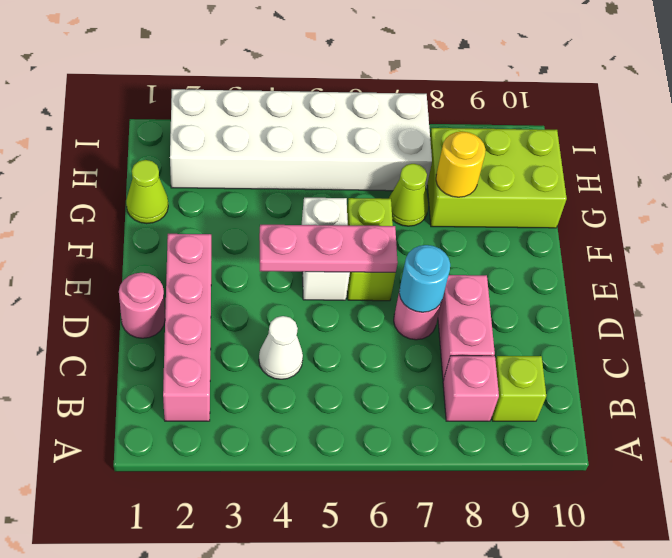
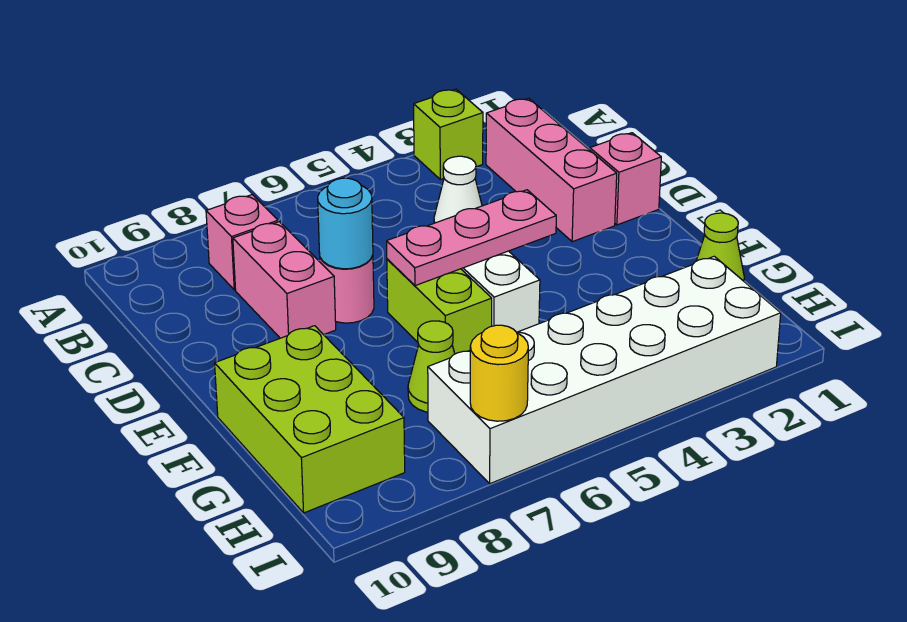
pink brick B2:E2 level 1 -> pink brick B2:D2 level 1
lime brick B9 level 1 -> lime brick A3 level 1
pink round brick D1 level 1 -> pink brick D1 level 1
lime brick G8:H10 level 1 -> lime brick F9:H10 level 1
yellow round brick G8 level 2 -> yellow round brick I7 level 2

